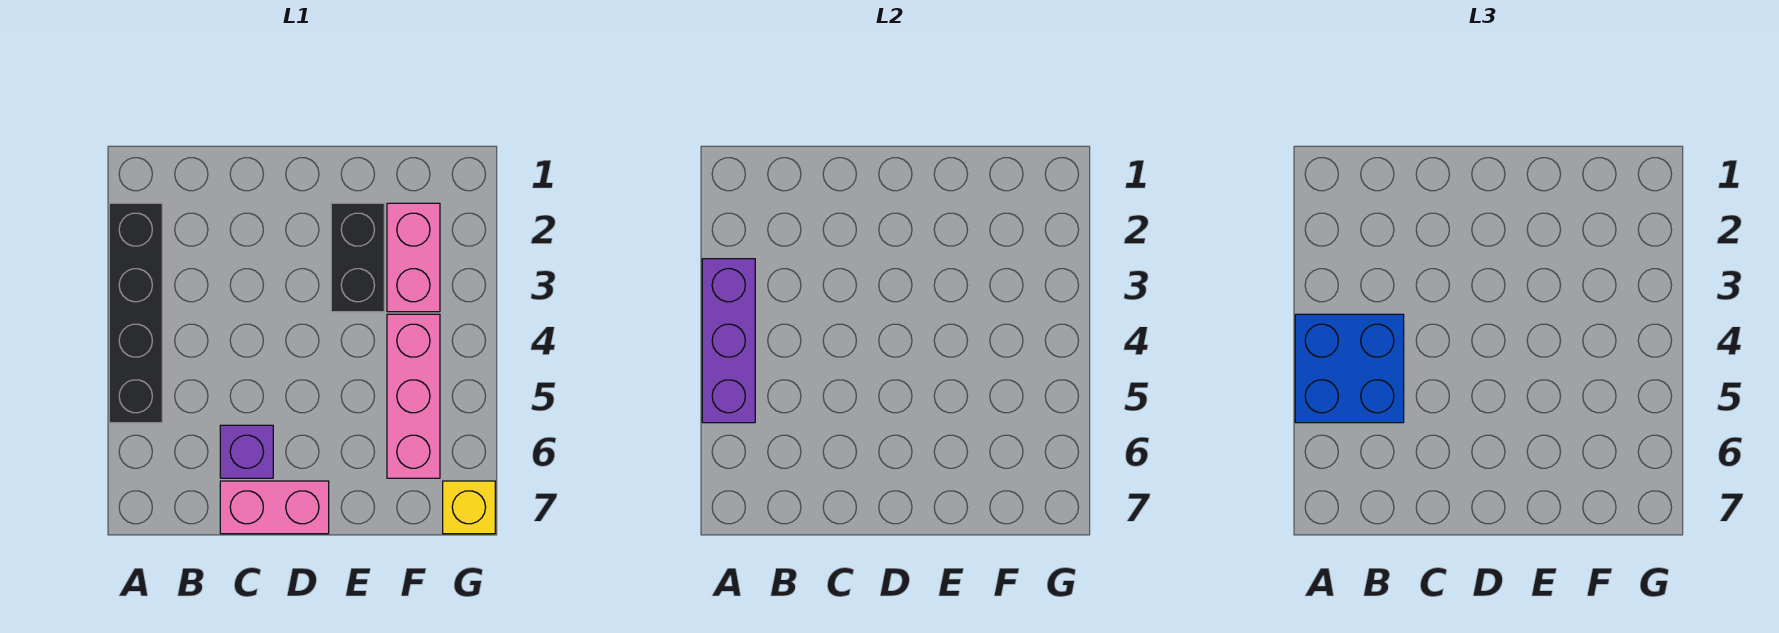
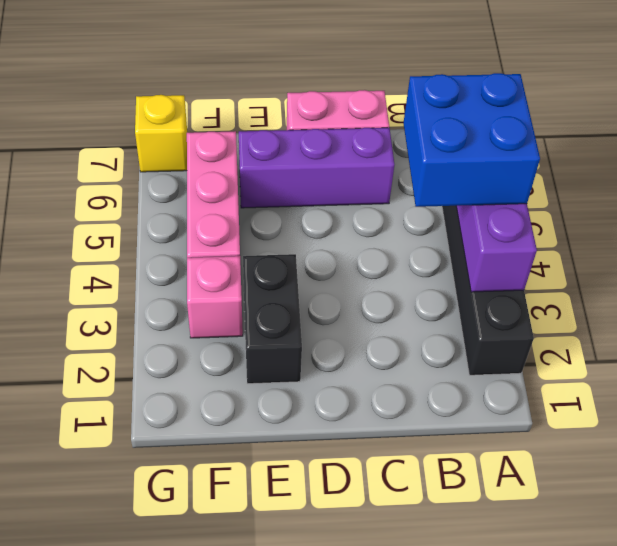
purple brick C6 level 1 -> purple brick C6:E6 level 1
pink brick F2:F3 level 1 -> pink brick F3 level 1

